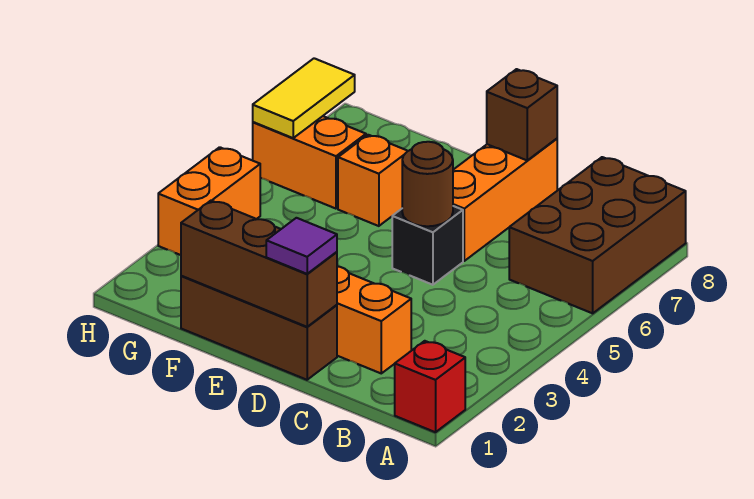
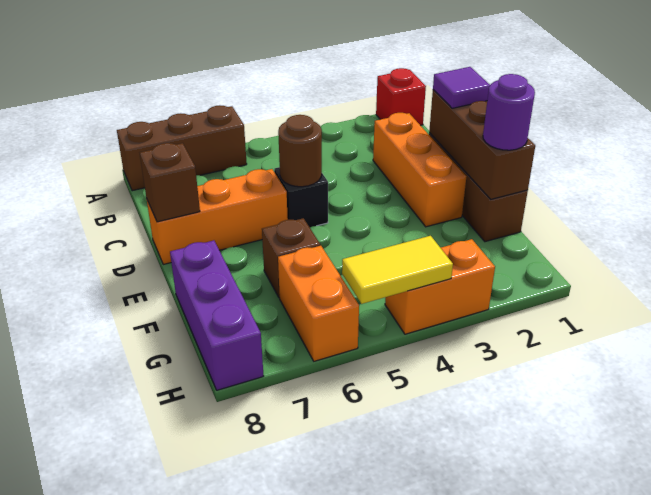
brown brick A6:B8 level 1 -> brown brick A6:A8 level 1
none -> purple round brick F1 level 3
orange brick F6 level 1 -> brown brick F6 level 1
none -> purple brick F8:H8 level 1
yellow tile H6:H7 level 2 -> yellow tile H4:H5 level 2

